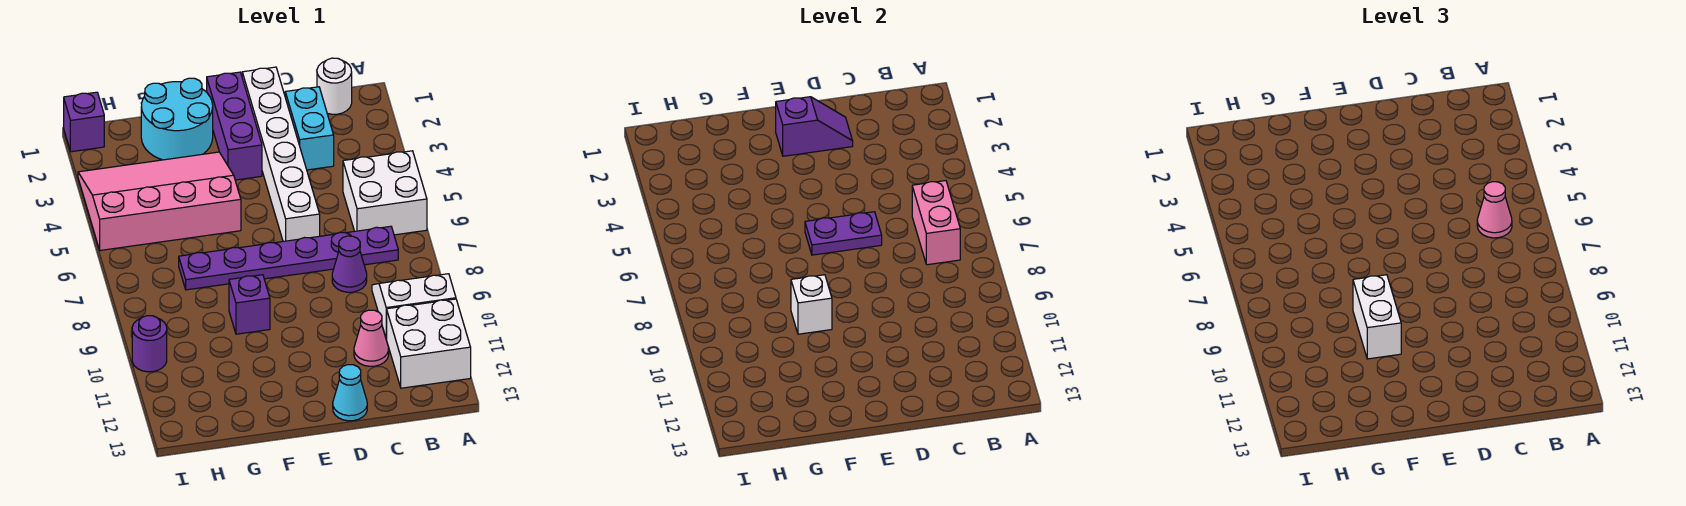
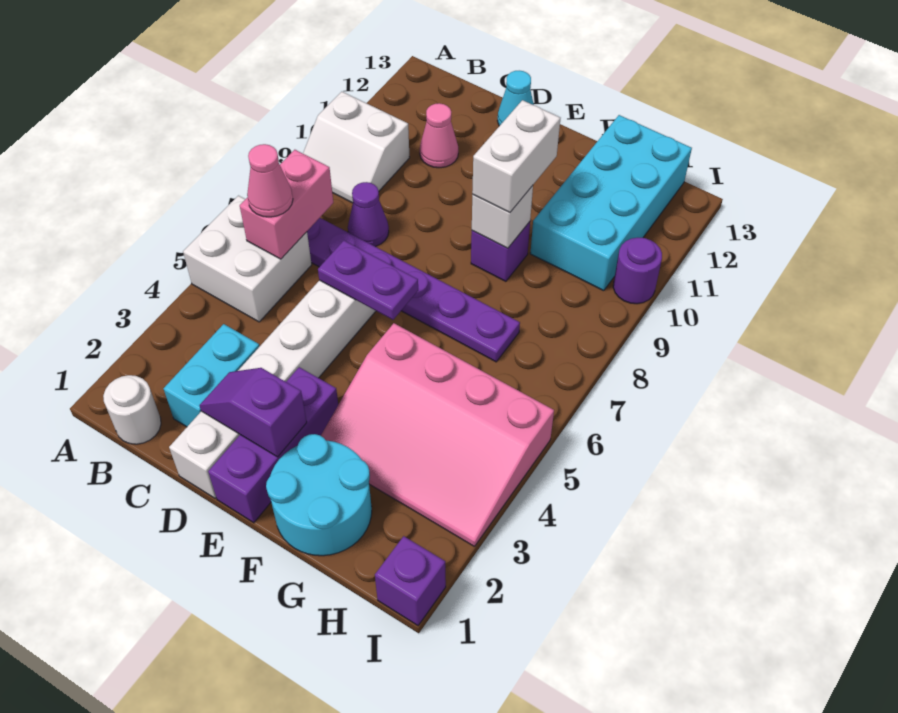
white brick A11:B12 level 1 -> none
none -> cyan brick G10:H13 level 1

